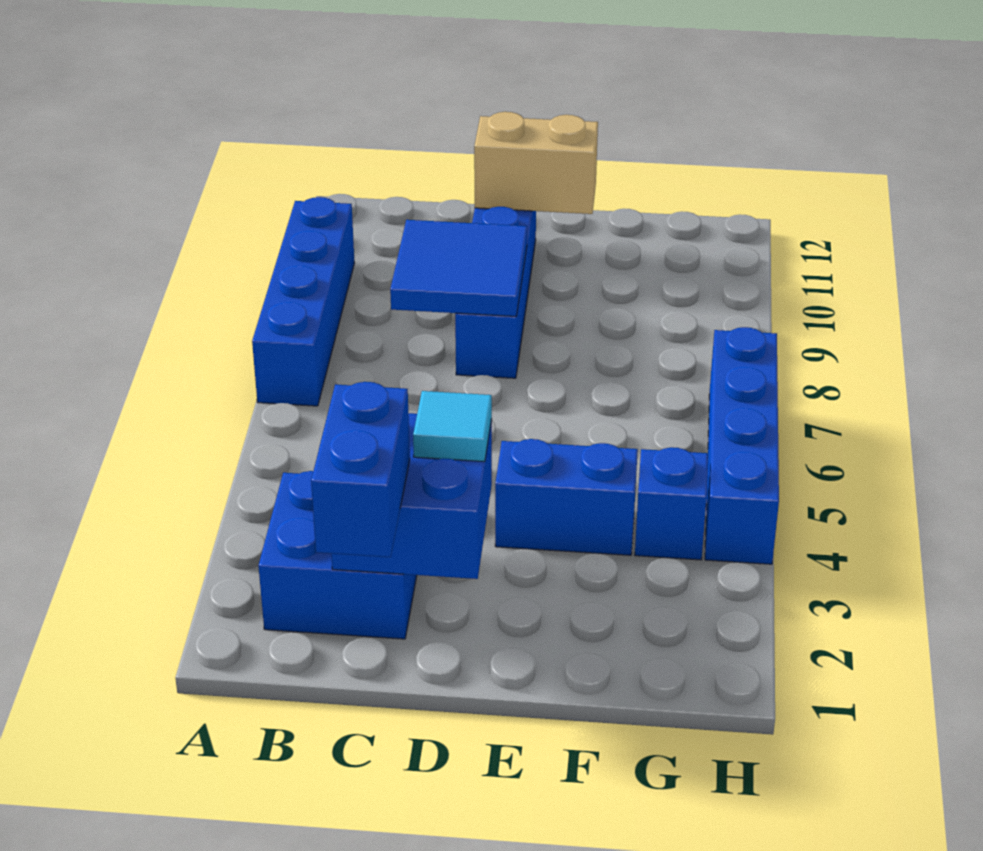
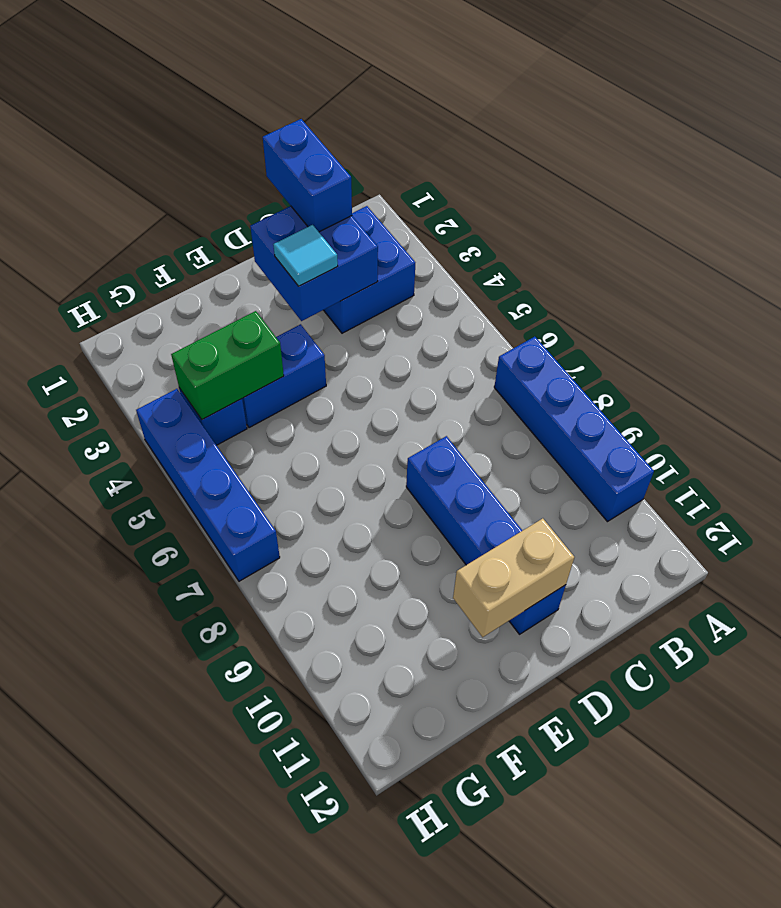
blue tile C8:D9 level 2 -> none
none -> green brick F4:G4 level 2

